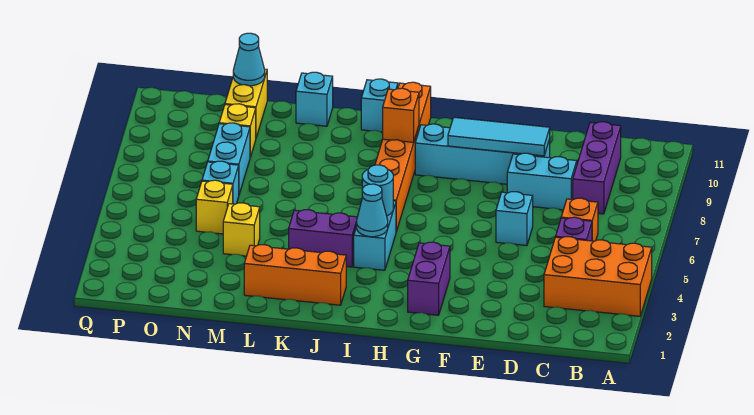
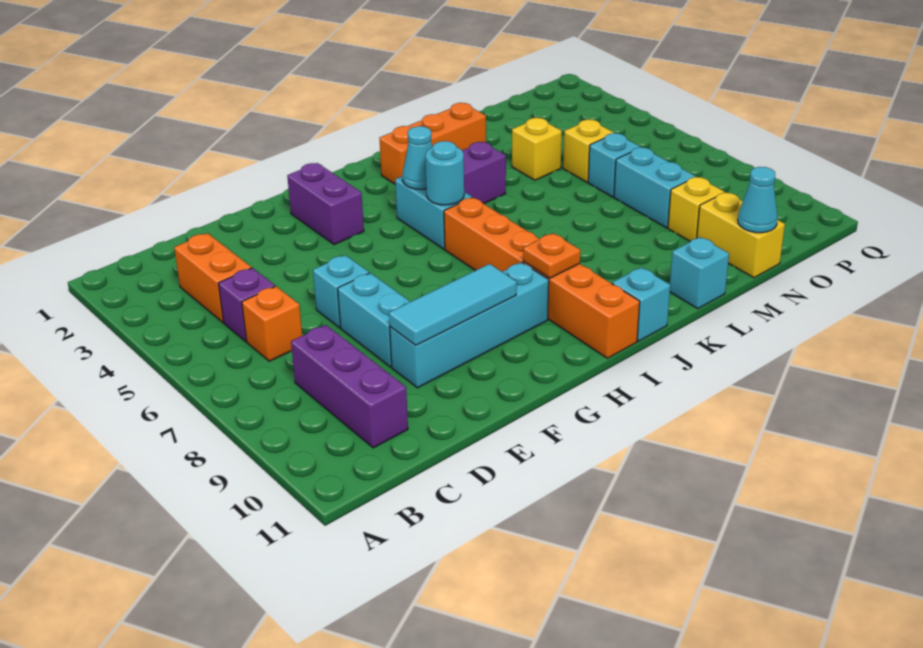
orange brick A3:C4 level 1 -> orange brick C3:C4 level 1
cyan brick D8:E8 level 1 -> cyan brick E7:E8 level 1
orange brick I9 level 2 -> orange plate I9 level 2

